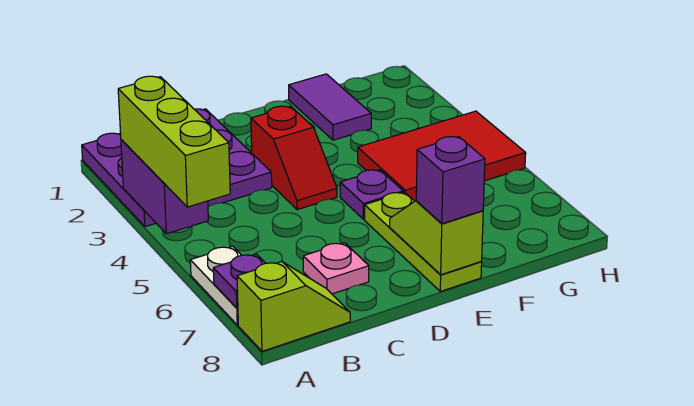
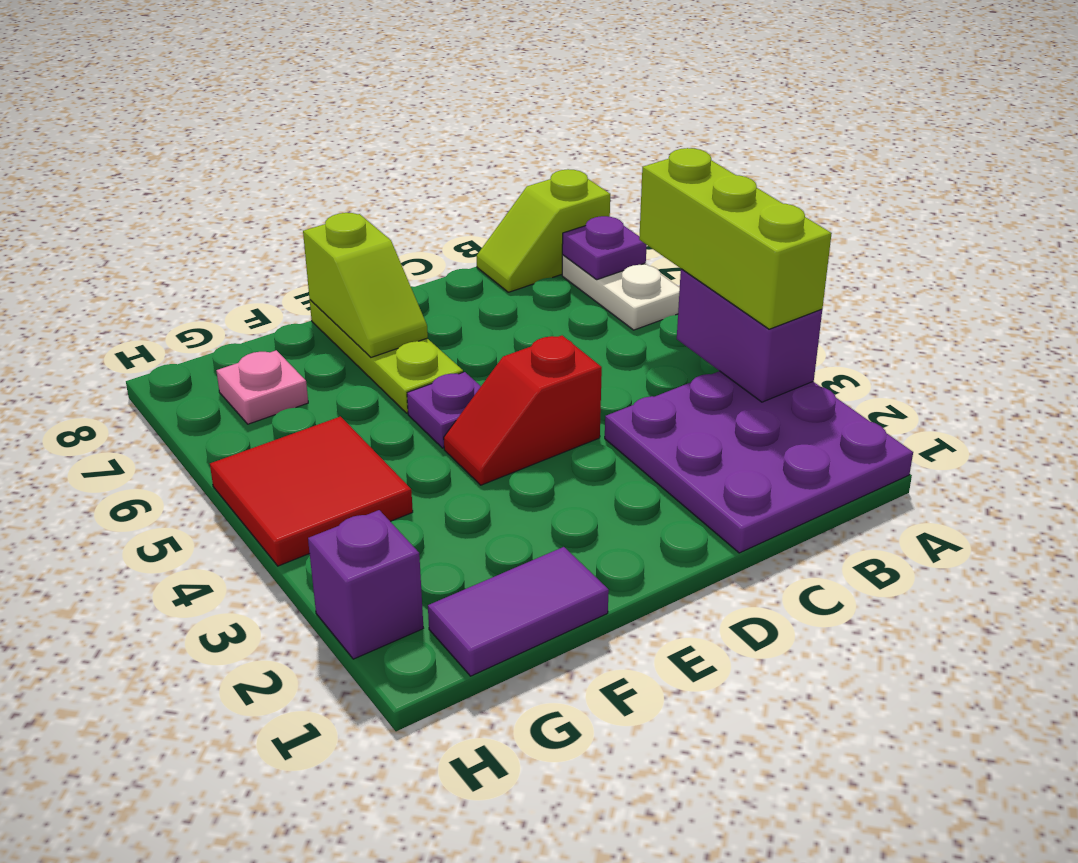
pink plate C7 level 1 -> pink plate G7 level 1
red slope D3:D4 level 1 top 3 -> red slope D4:E4 level 1 top D
purple brick E8 level 3 -> purple brick H2 level 1
purple tile F1:F2 level 1 -> purple tile F1:G1 level 1
red tile F4:H5 level 1 -> red tile G4:H5 level 1

